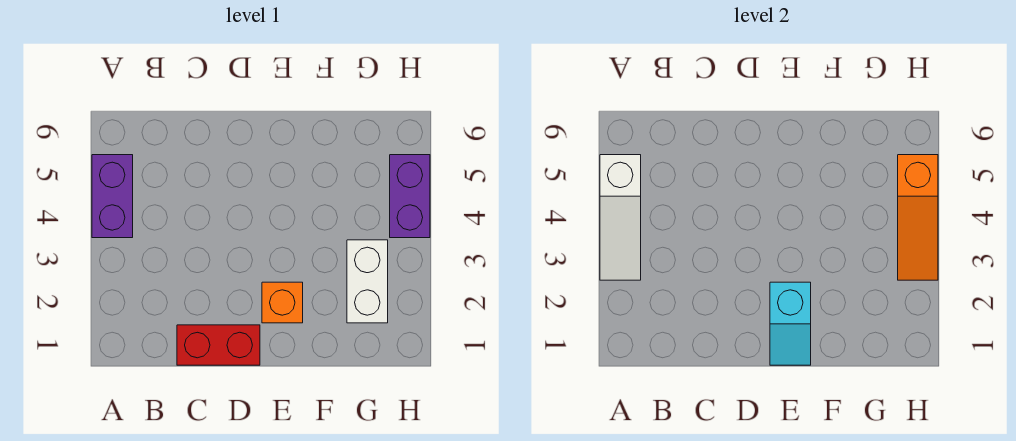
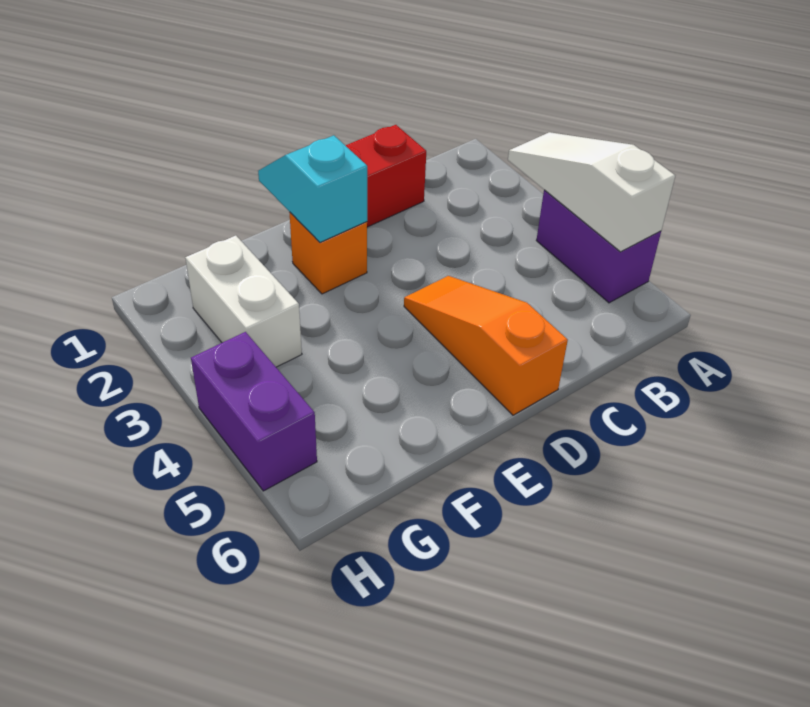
orange slope H3:H5 level 2 top 5 -> orange slope D4:D6 level 1 top 6

